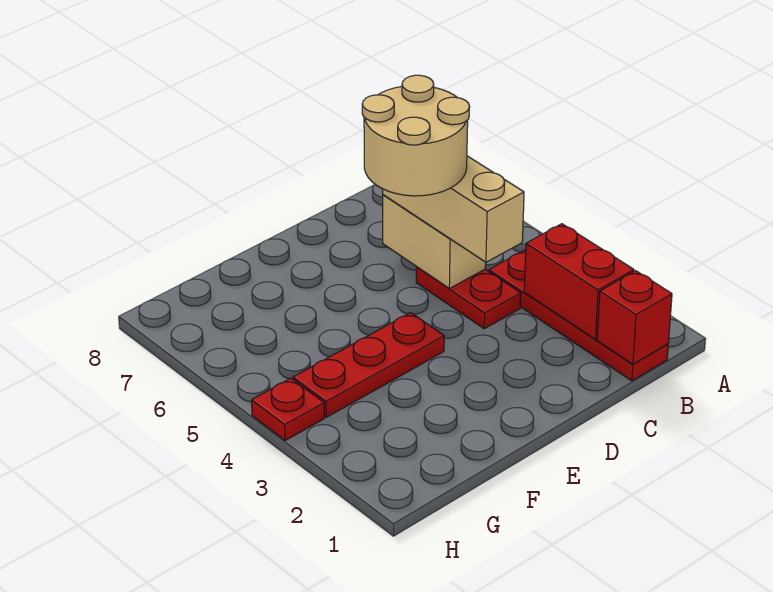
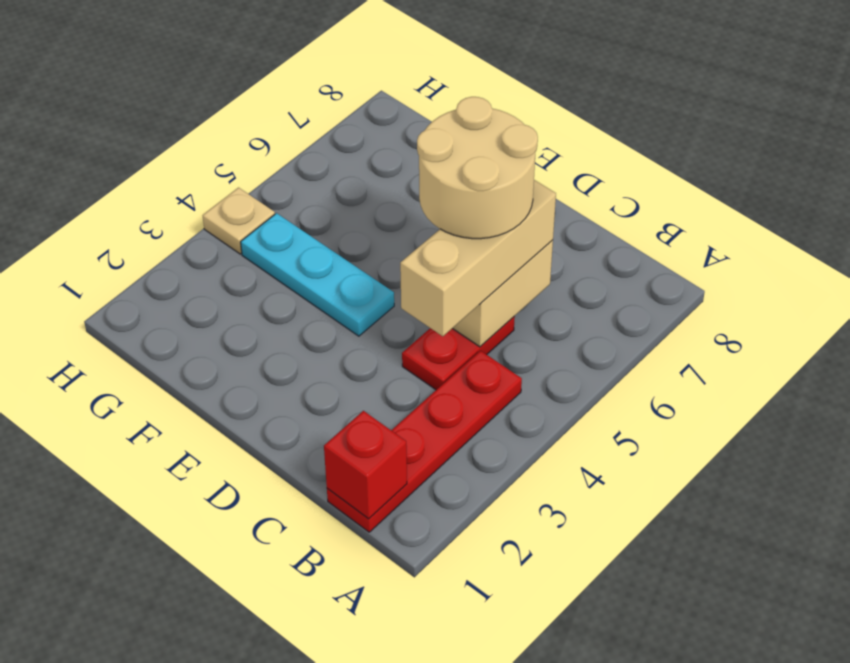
red brick B2:B3 level 2 -> none
red plate E4:G4 level 1 -> cyan plate E4:G4 level 1
red plate H4 level 1 -> tan plate H4 level 1

